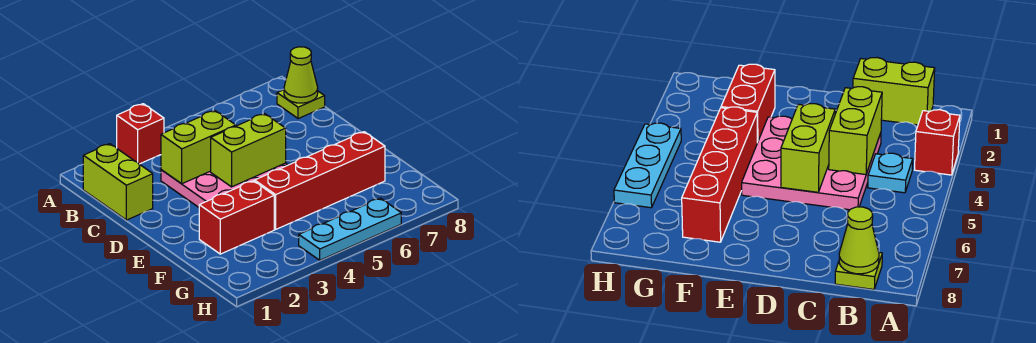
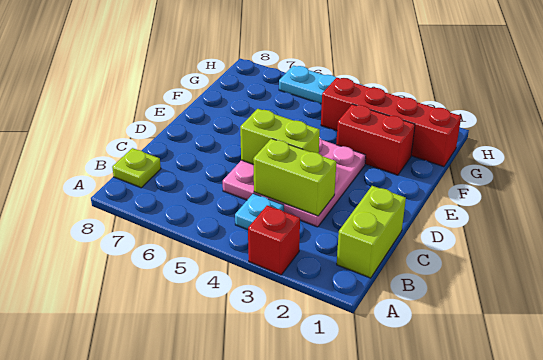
lime cone B8 level 2 -> none
red brick F4:F7 level 1 -> red brick G1:G4 level 1

